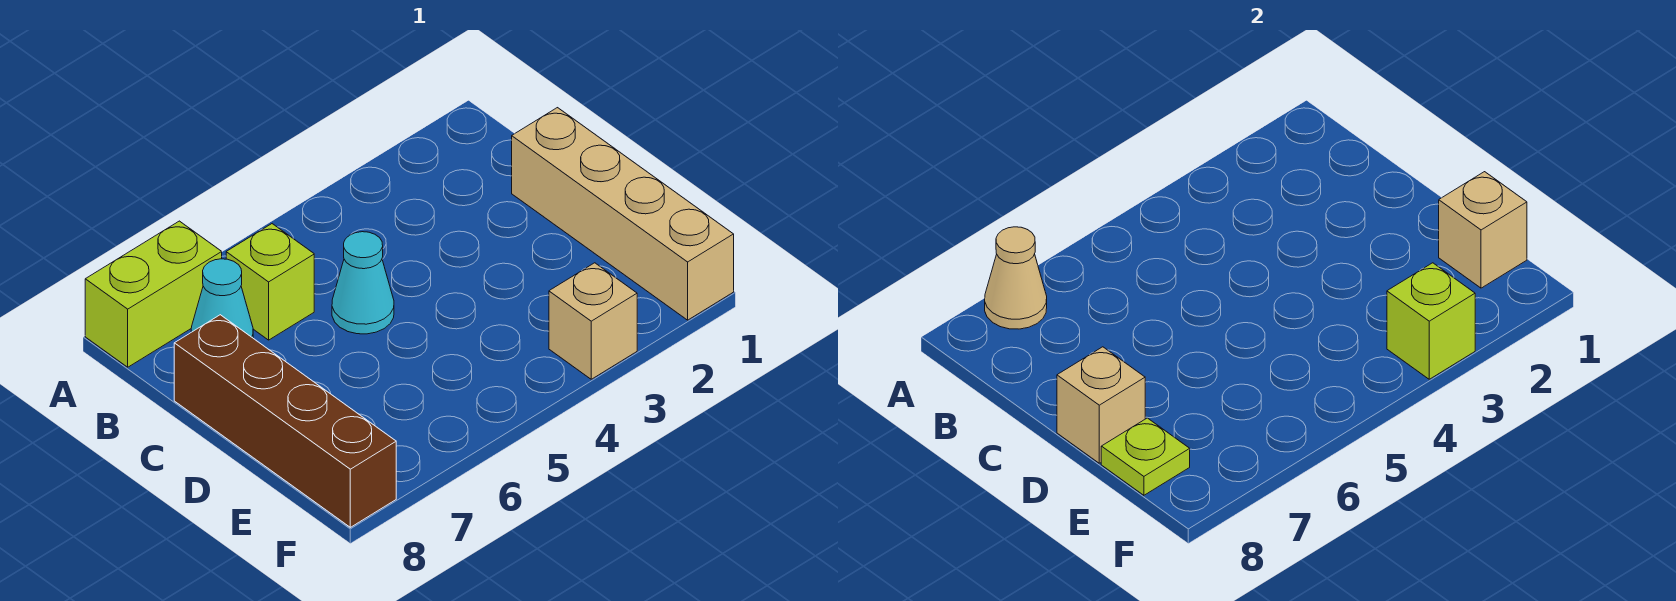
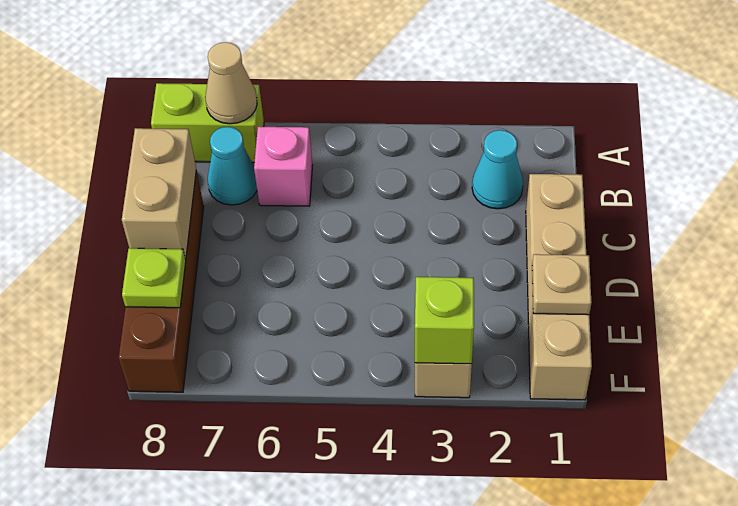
lime brick B6 level 1 -> pink brick B6 level 1
cyan cone C5 level 1 -> cyan cone B2 level 1
tan brick D8 level 2 -> tan brick C8:D8 level 2
tan brick E1 level 2 -> tan plate E1 level 2

